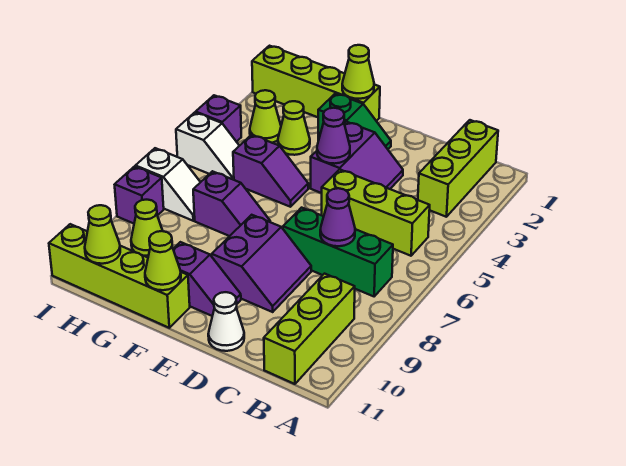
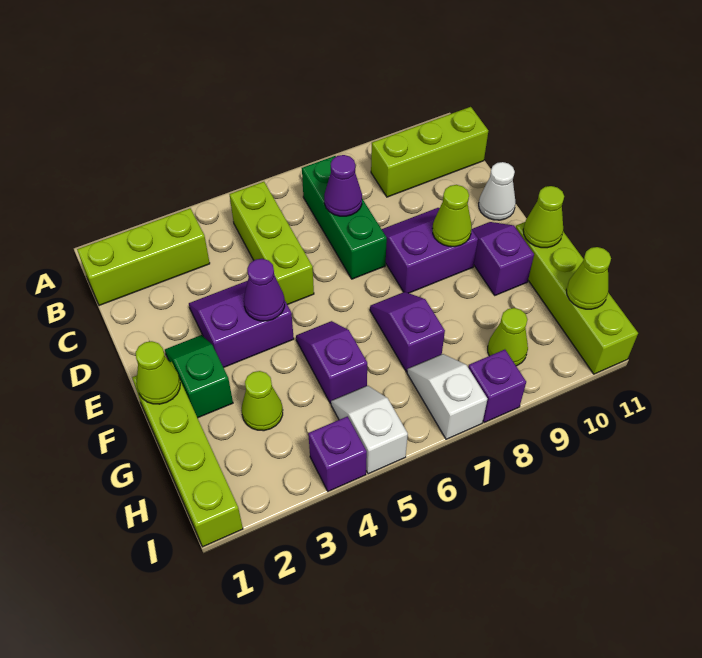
lime cone H3 level 1 -> lime cone E9 level 2

